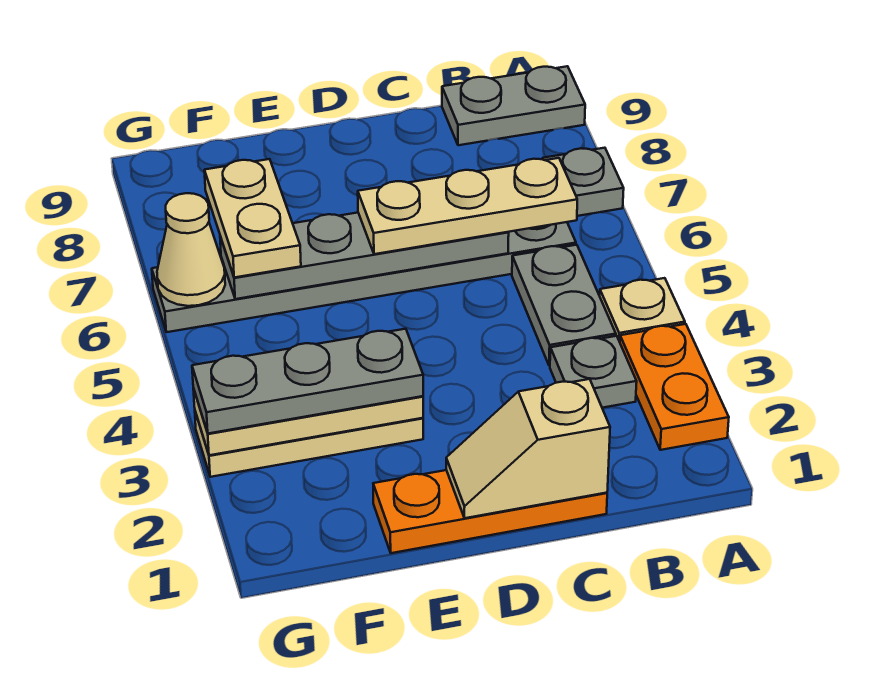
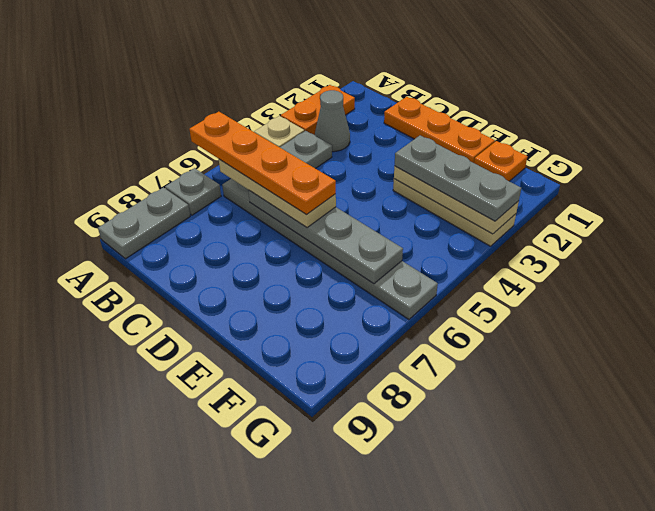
none -> orange plate A6:D6 level 4
grey plate A9:B9 level 1 -> grey plate A8:A9 level 1
grey plate B3 level 1 -> grey cone B3 level 1
tan slope C1:D1 level 2 top C -> none
none -> orange plate F1 level 1
tan plate F6:F7 level 3 -> none
tan cone G6 level 2 -> none

